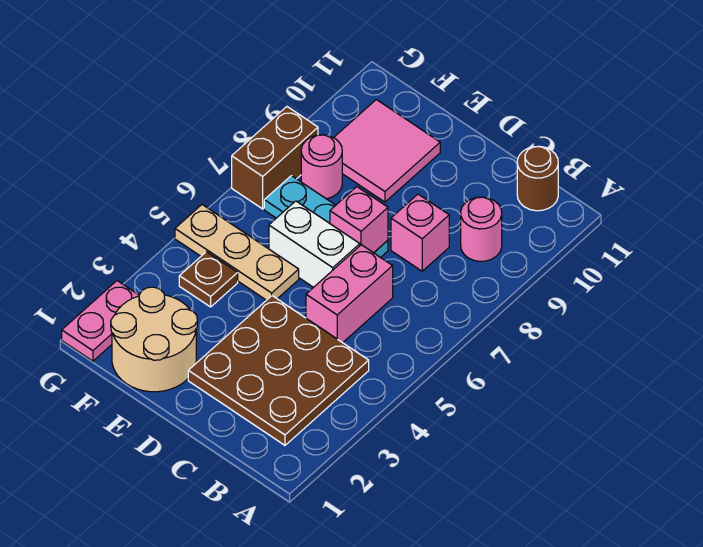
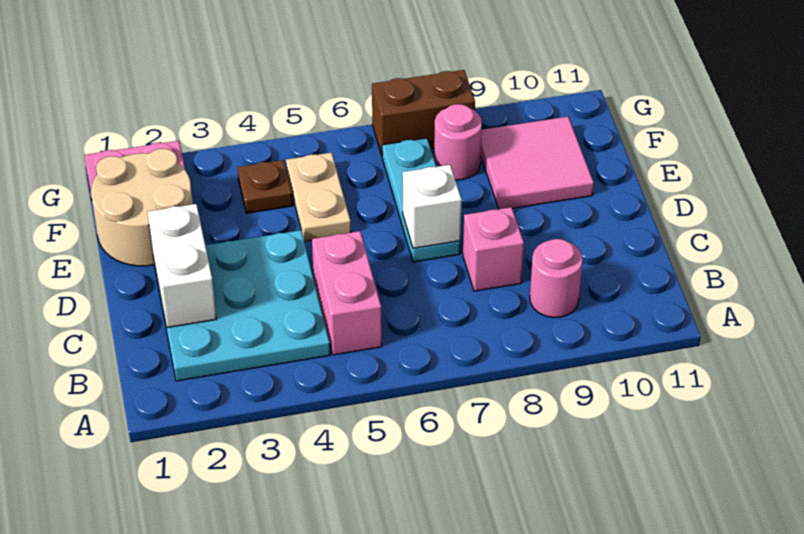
brown plate B2:D4 level 1 -> cyan plate B2:D4 level 1
brown round brick B11 level 1 -> none
pink brick C5:C6 level 1 -> pink brick B5:C5 level 1
white brick D6:E6 level 1 -> white brick C2:D2 level 2
pink brick D7 level 2 -> white brick D7 level 2
tan plate E5:G5 level 1 -> tan plate E5:F5 level 1

